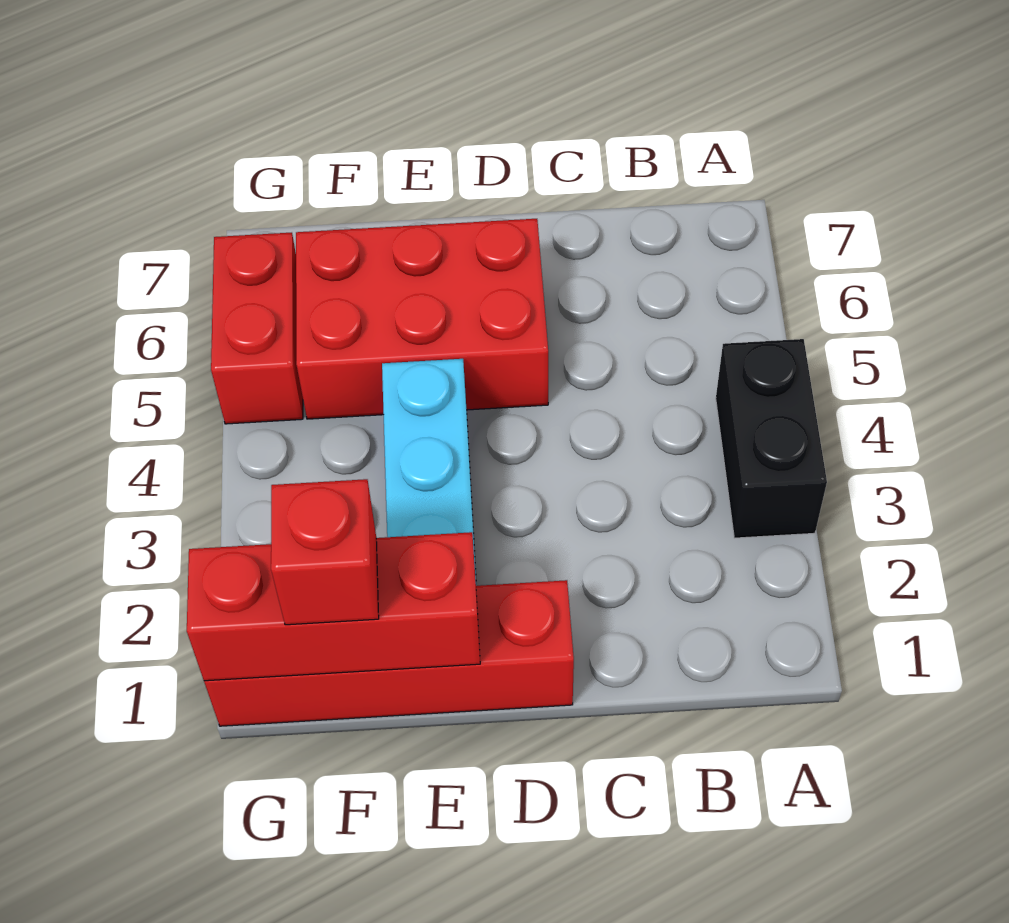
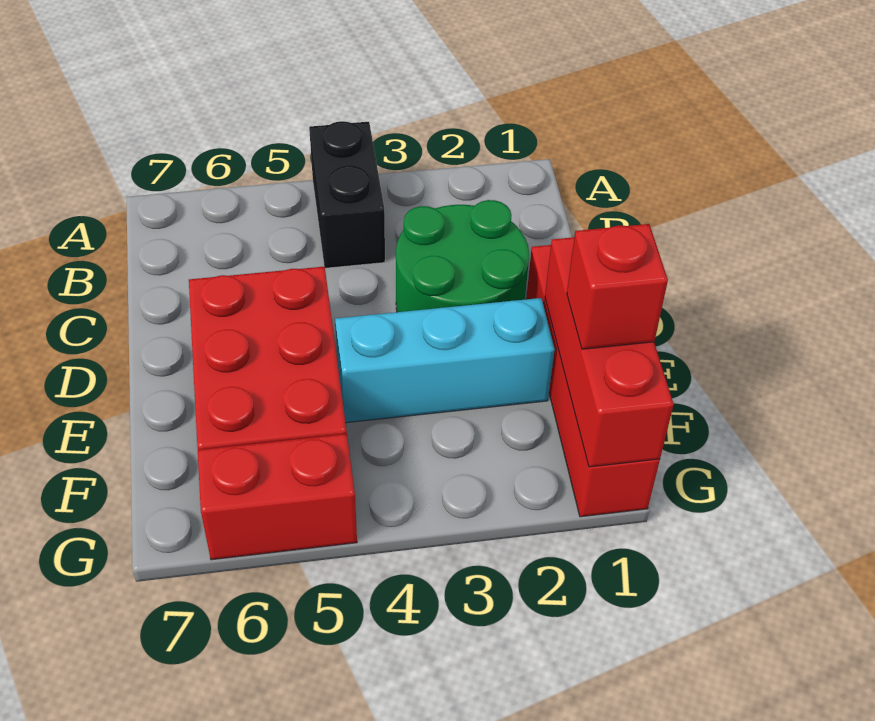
black brick A3:A4 level 1 -> black brick A4:B4 level 1
none -> green round brick C2:D3 level 1

